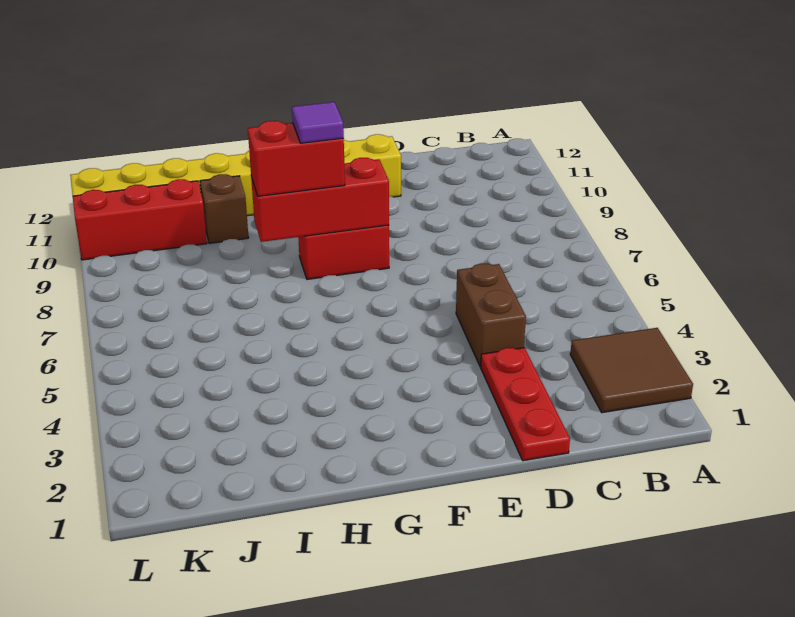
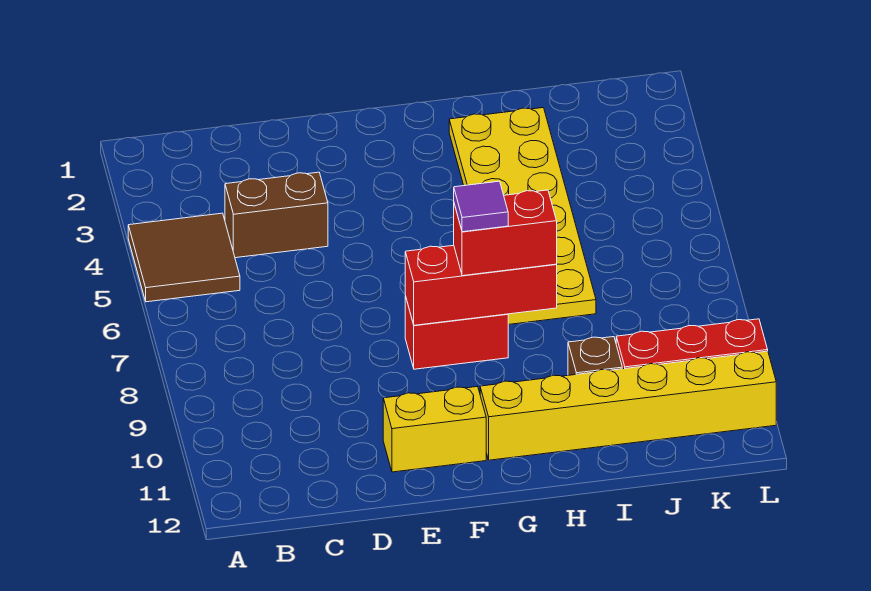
brown tile A2:B3 level 1 -> brown tile A4:B5 level 1
red plate D1:D3 level 1 -> none
brown brick D4:D5 level 1 -> brown brick C4:D4 level 1
none -> yellow plate H2:I7 level 1

